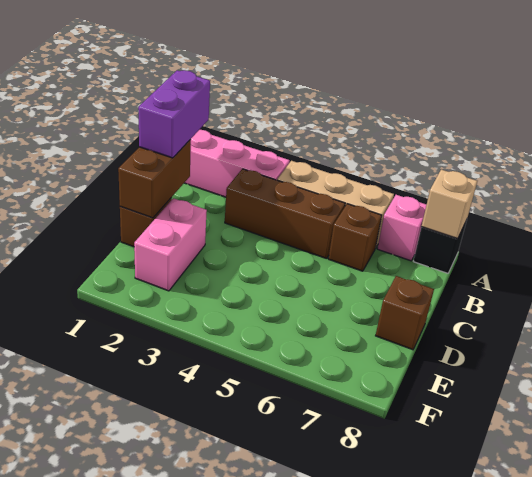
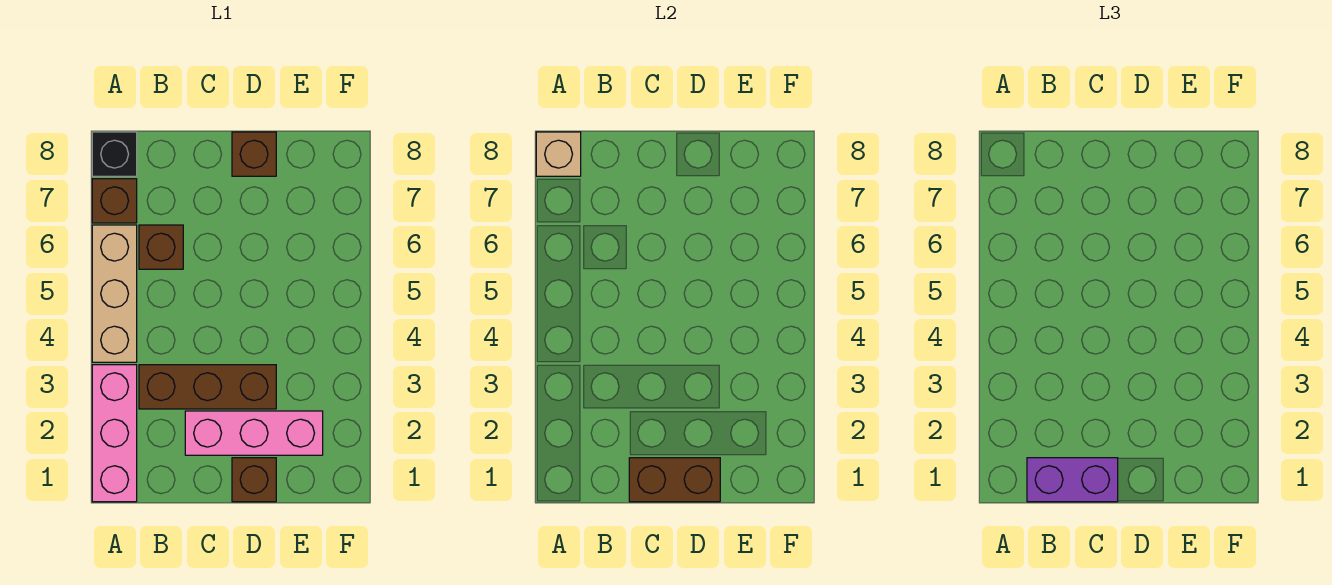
pink brick A7 level 1 -> brown brick A7 level 1
brown brick B3:B5 level 1 -> brown brick B3:D3 level 1
pink brick D2:E2 level 1 -> pink brick C2:E2 level 1

